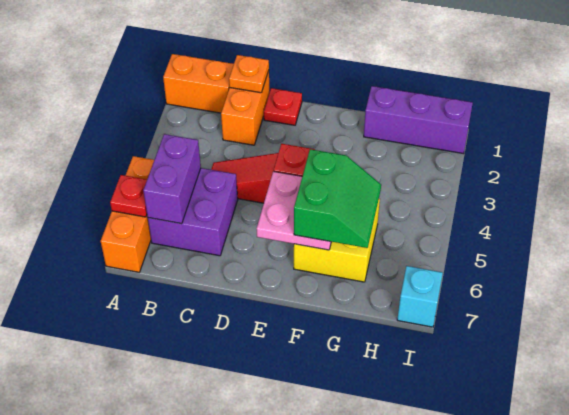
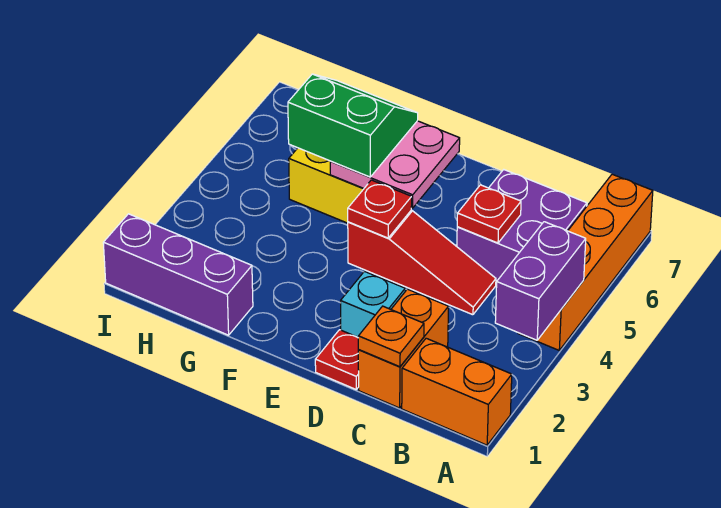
orange brick A5:A7 level 1 -> orange brick A4:A7 level 1
red plate A6 level 2 -> red plate C5 level 2
purple brick B5:B6 level 2 -> purple brick A3:A4 level 2
green slope F5:G6 level 3 top F -> green slope F5:G6 level 3 top 5
cyan brick I7 level 1 -> cyan brick D2 level 1

